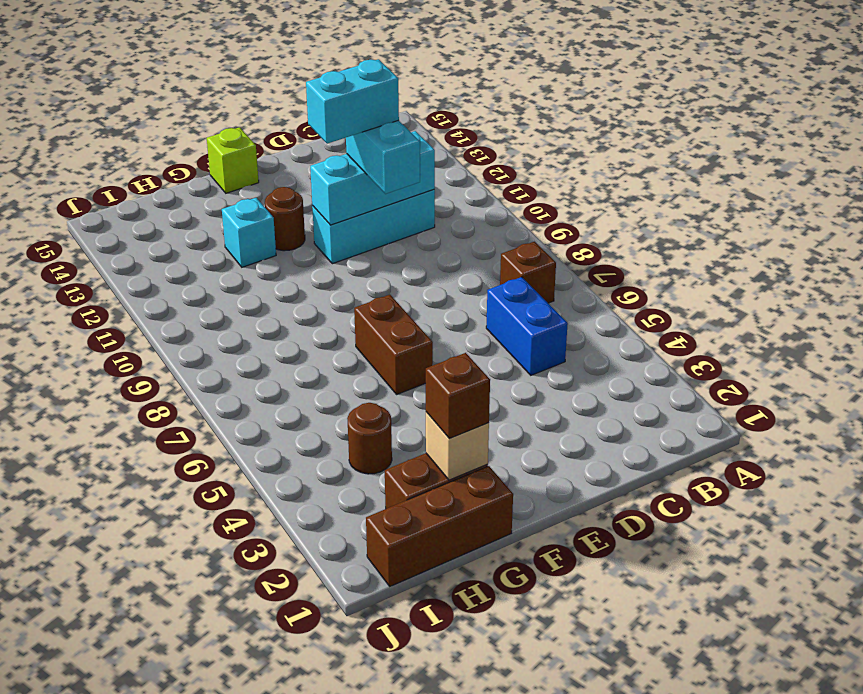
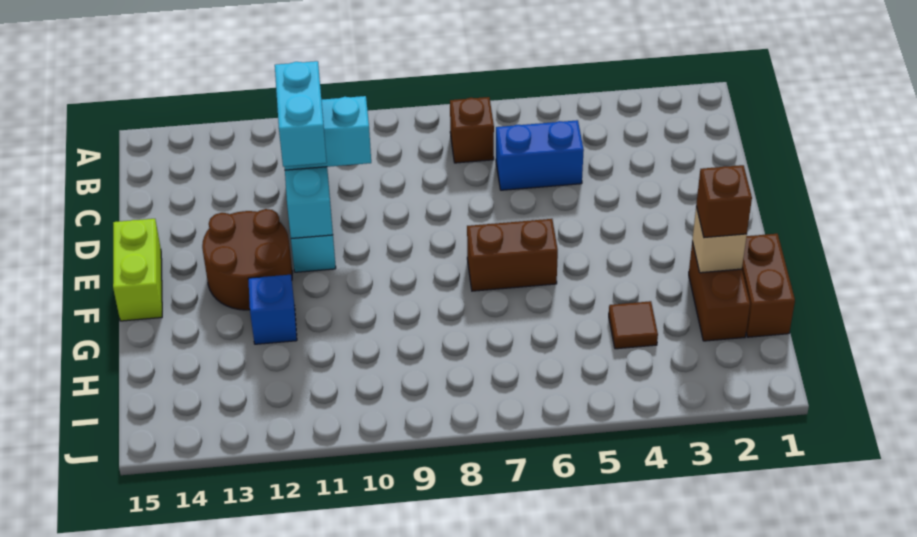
brown round brick F12 level 1 -> brown round brick E12:F13 level 1
lime brick F15 level 1 -> lime brick E15:F15 level 1
brown brick G1:I1 level 1 -> brown brick G1:H1 level 1
cyan brick G12 level 1 -> blue brick G12 level 1
brown round brick H4 level 1 -> brown tile H4 level 1

